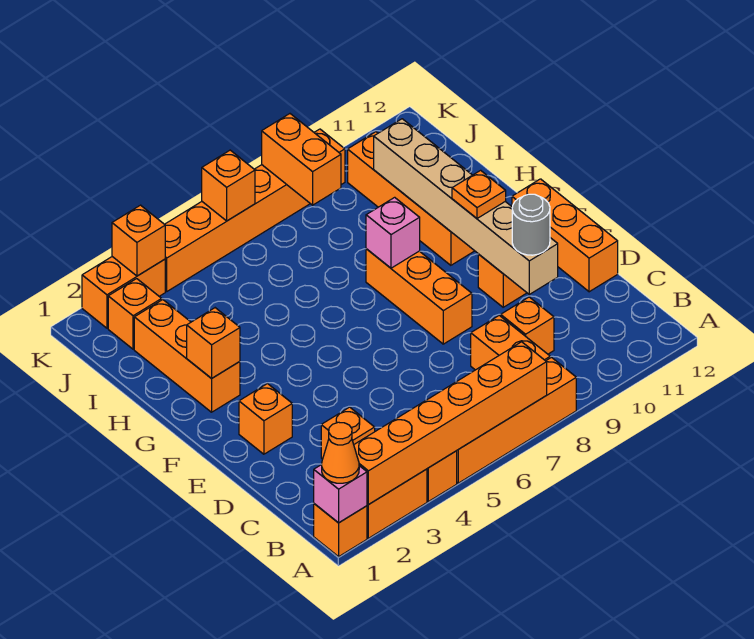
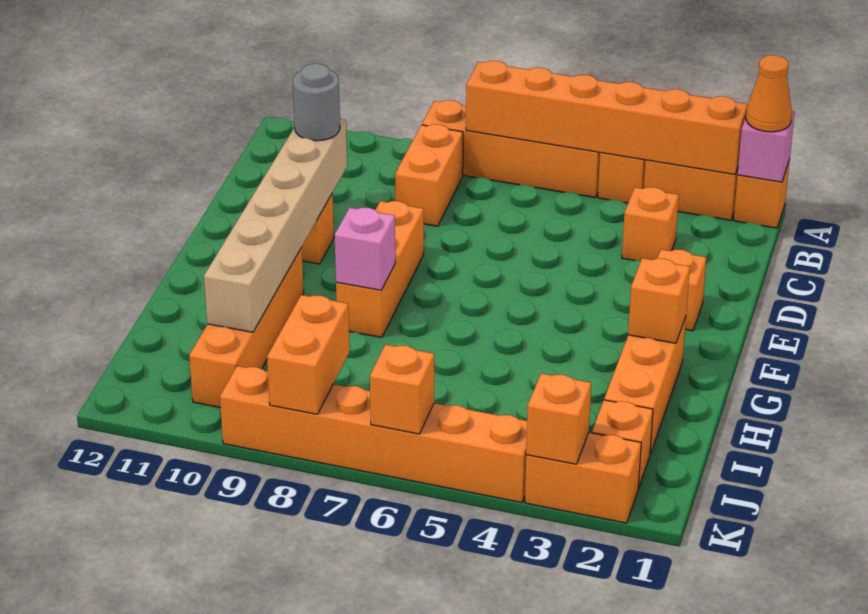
orange brick C9 level 1 -> none
orange brick D12:F12 level 1 -> none
orange plate F10 level 3 -> none

